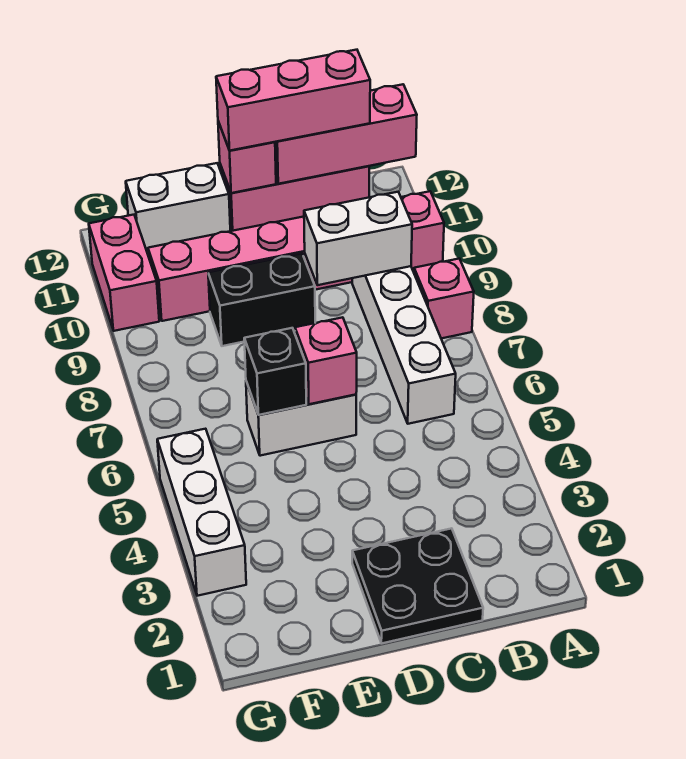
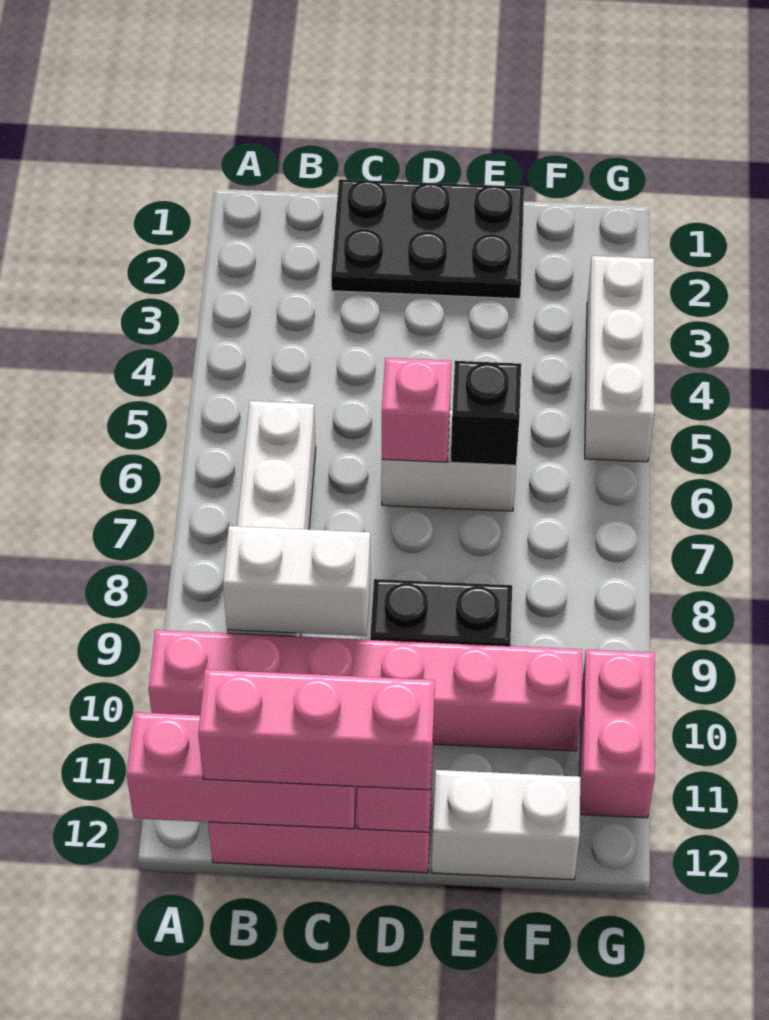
pink brick A8 level 1 -> none
black plate C1:D2 level 1 -> black plate C1:E2 level 1

